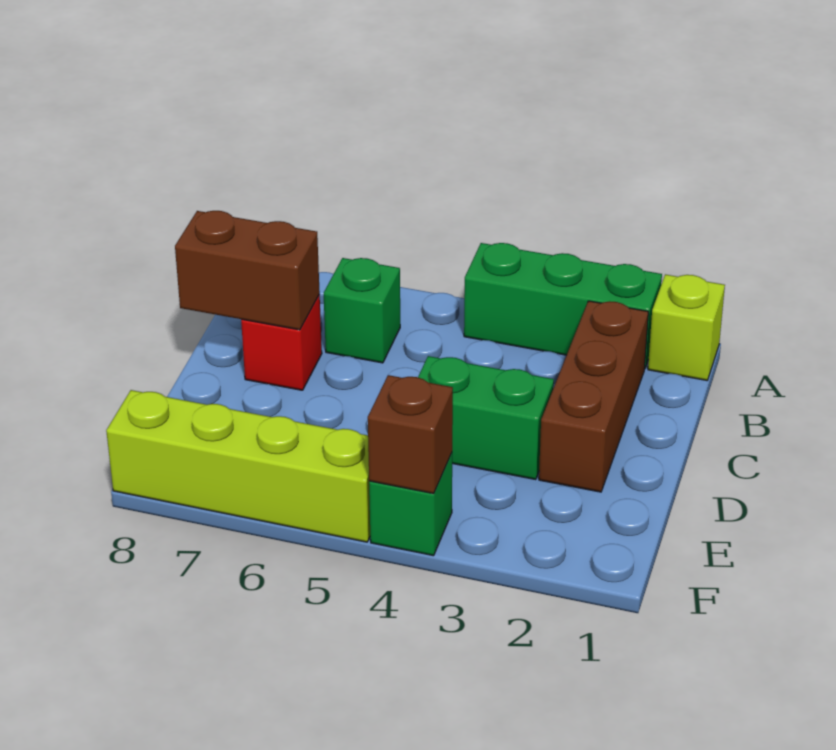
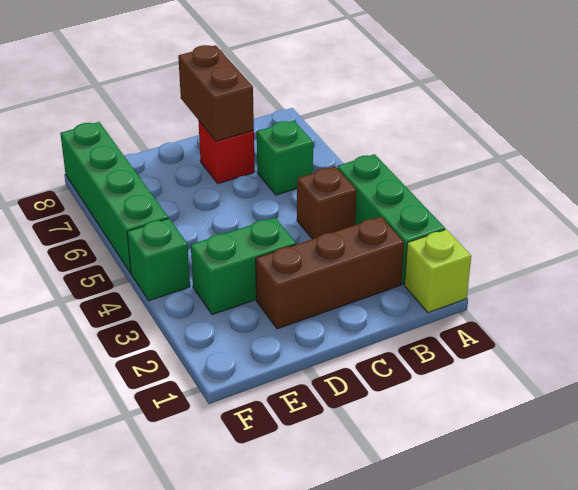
green brick D3:D4 level 1 -> green brick D3:E3 level 1
brown brick F4 level 2 -> brown brick B4 level 1
lime brick F5:F8 level 1 -> green brick F5:F8 level 1

